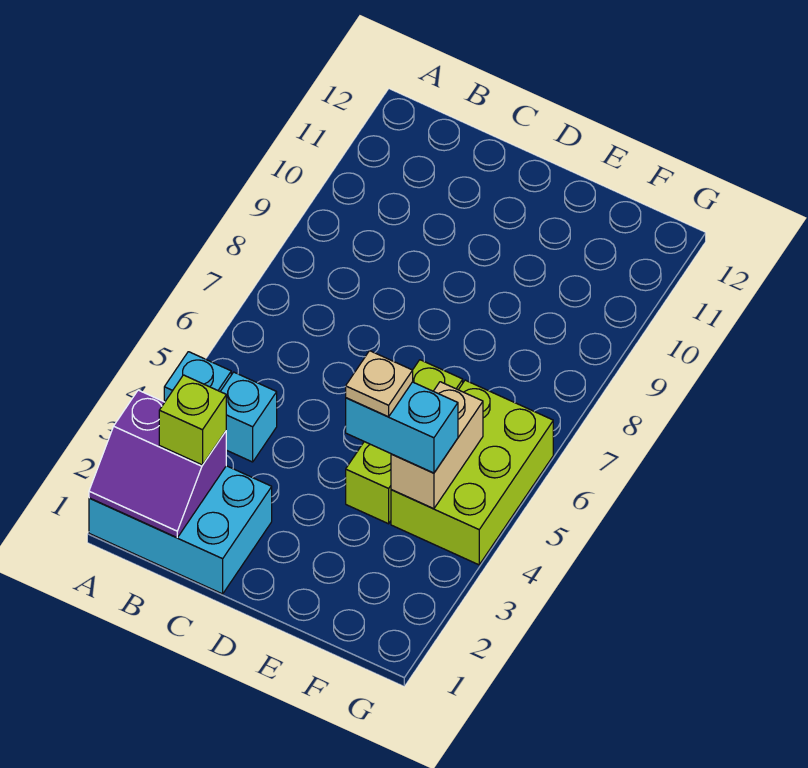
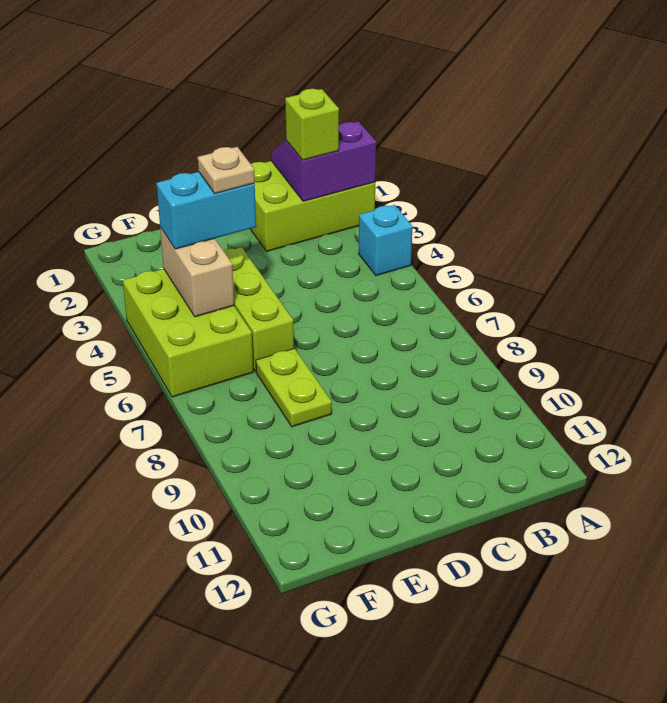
cyan brick A1:C2 level 1 -> lime brick A1:C2 level 1
cyan brick B4 level 1 -> none
none -> lime plate E7:E8 level 1

